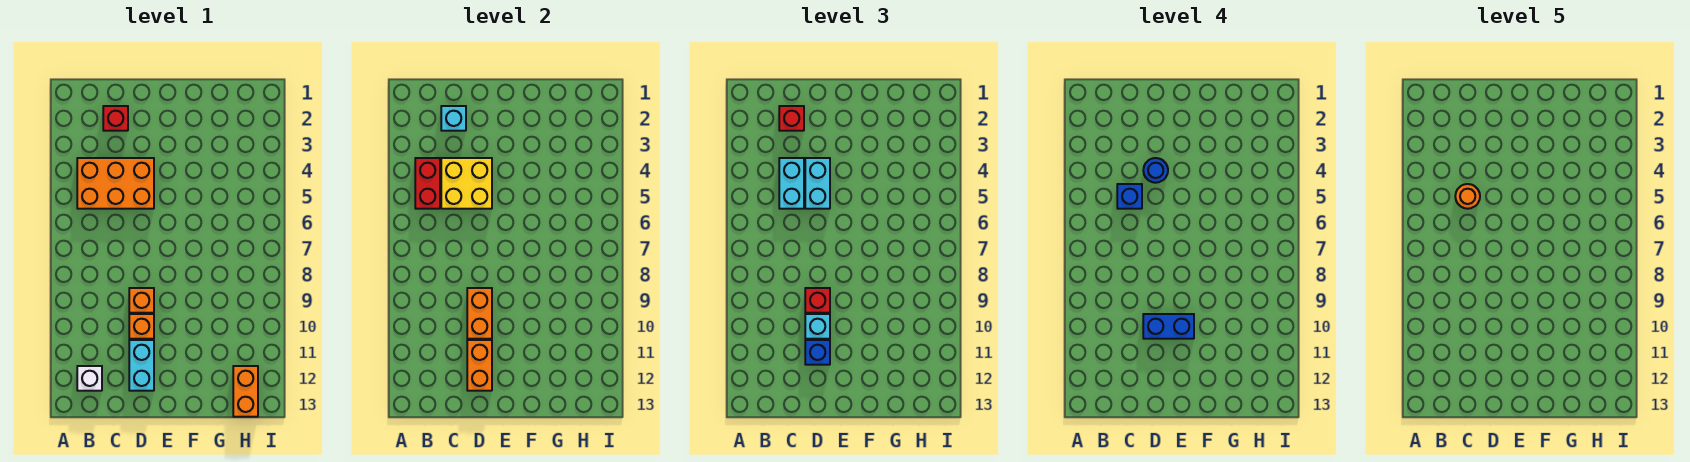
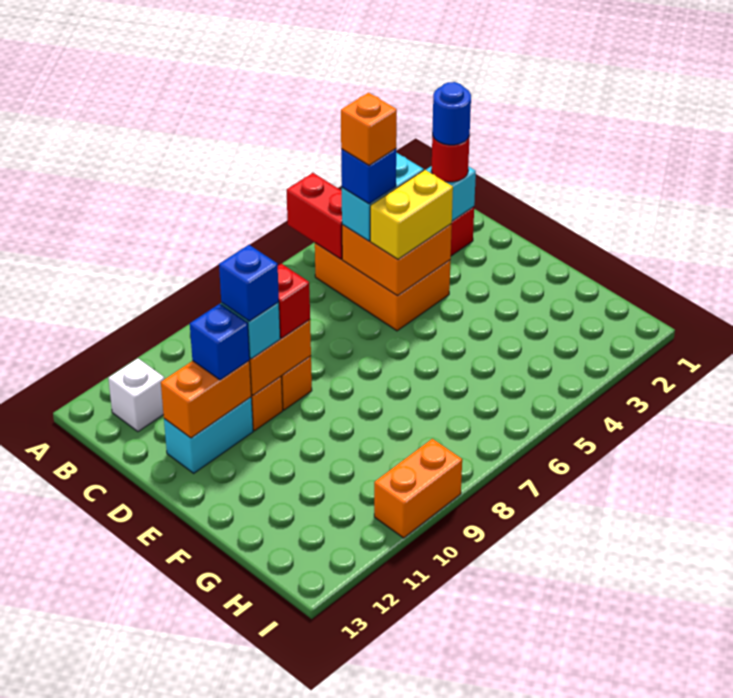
red brick B4:B5 level 2 -> red brick A5:B5 level 2
red brick C2 level 3 -> red round brick C2 level 3
yellow brick C4:D5 level 2 -> orange brick C4:D5 level 2
orange round brick C5 level 5 -> orange brick C5 level 5
cyan brick D4:D5 level 3 -> yellow brick D4:D5 level 3
blue round brick D4 level 4 -> blue round brick C2 level 4
blue brick D10:E10 level 4 -> blue brick D10 level 4
orange brick H12:H13 level 1 -> orange brick I9:I10 level 1

